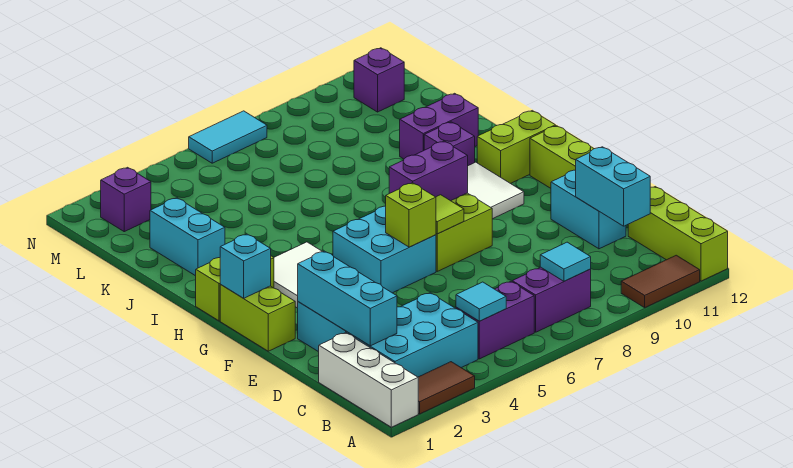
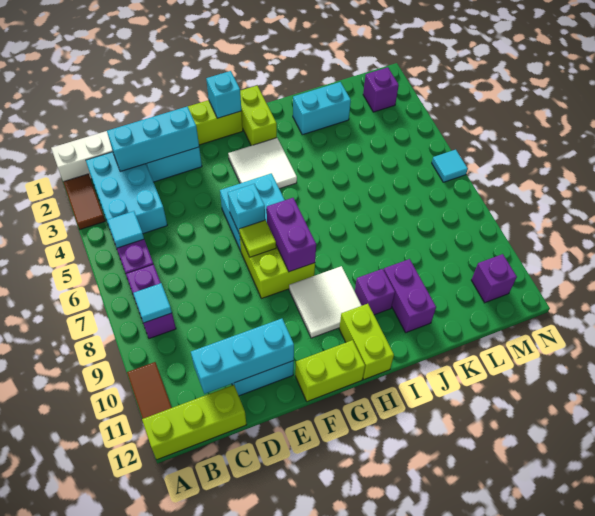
cyan brick C11:D11 level 2 -> cyan brick C11:E11 level 2
lime brick F6 level 2 -> cyan brick F6 level 2
cyan tile N6:N7 level 1 -> cyan tile N6 level 1

